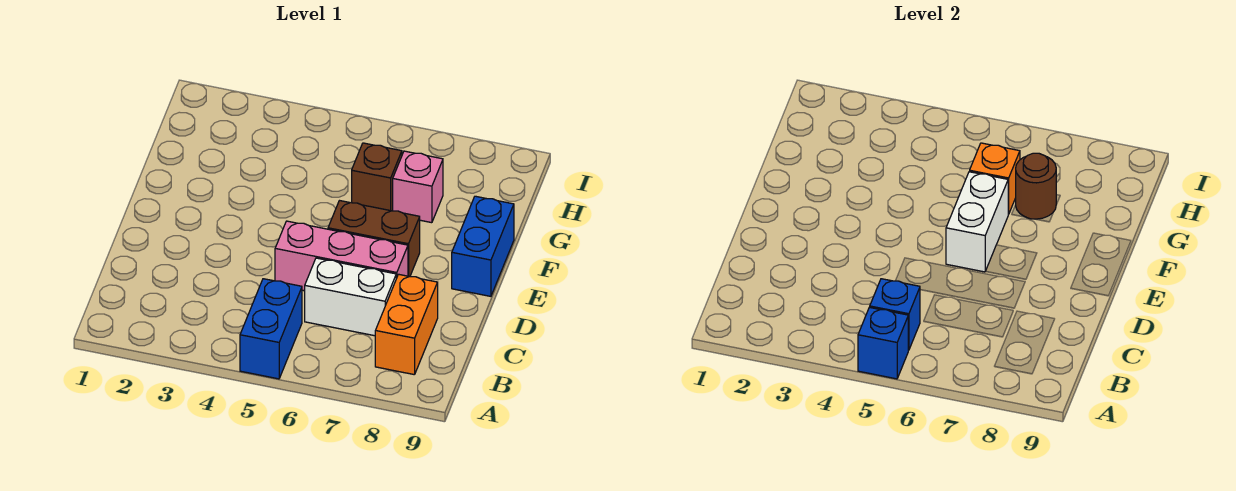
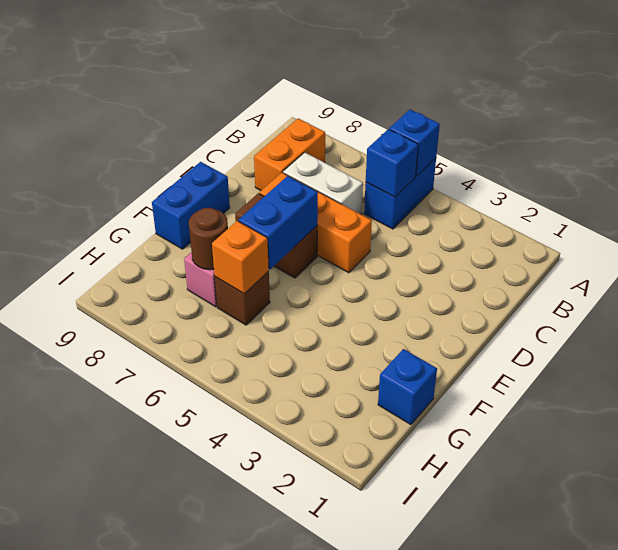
pink brick D5:D7 level 1 -> orange brick D5:D7 level 1
white brick E6:F6 level 2 -> blue brick E6:F6 level 2
none -> blue brick G1 level 1

